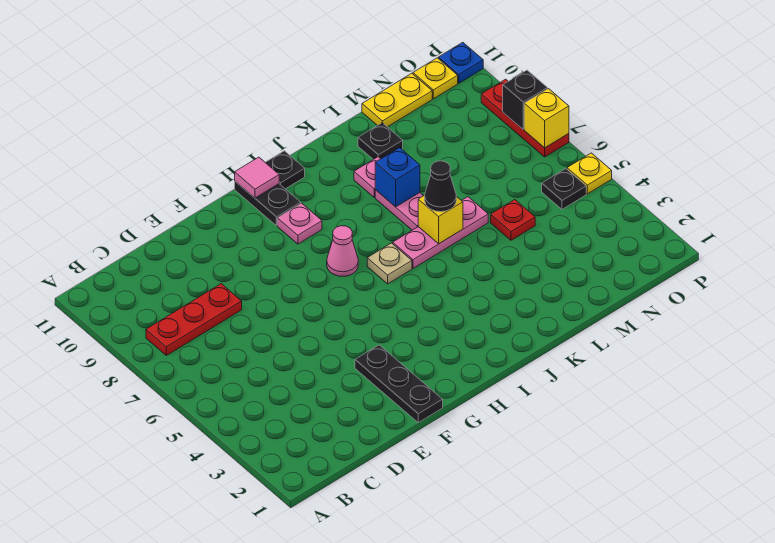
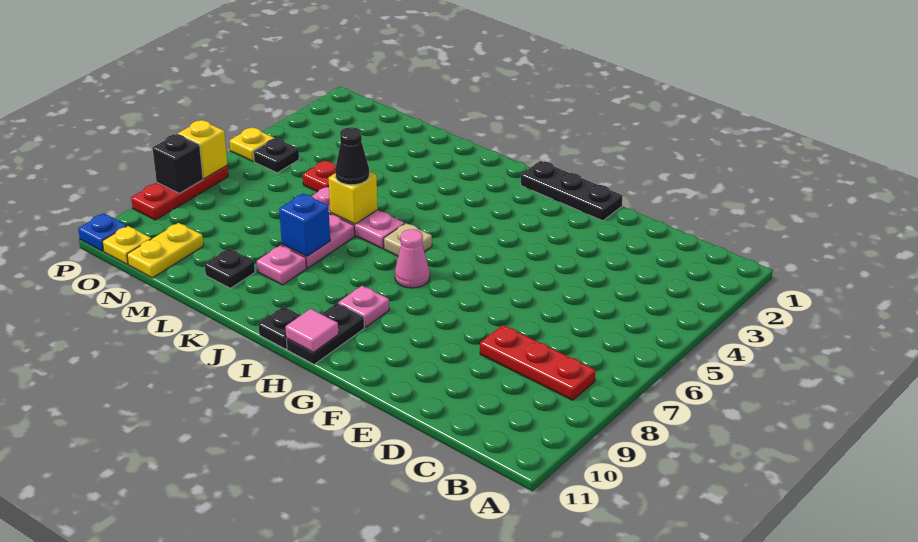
black plate F1:F3 level 1 -> black plate F1:H1 level 1
yellow plate M11:N11 level 1 -> yellow plate N10:N11 level 1

